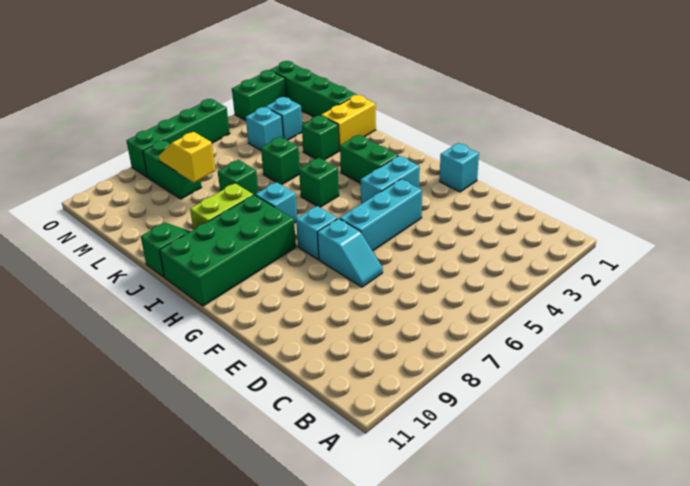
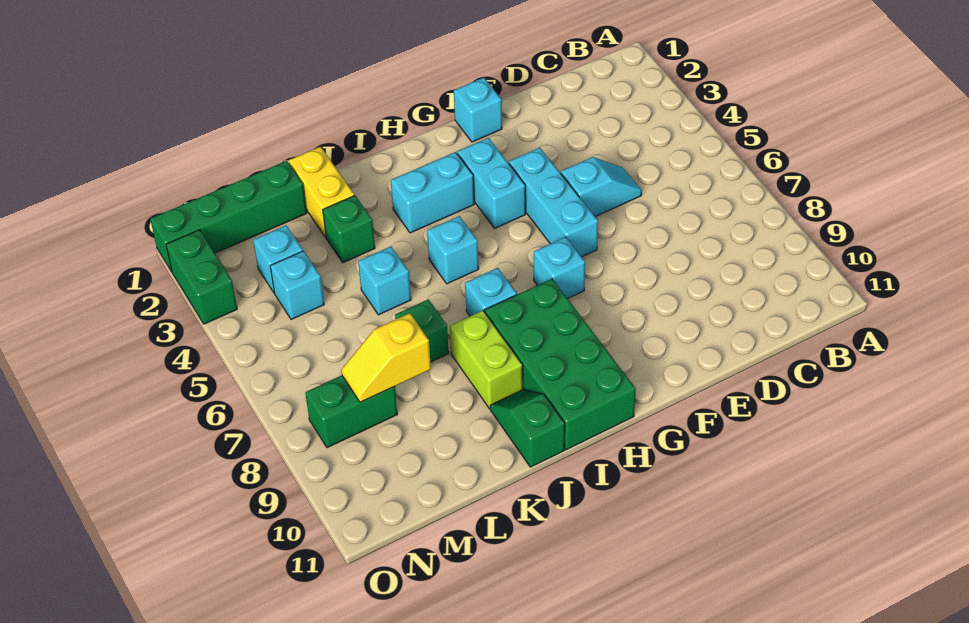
cyan slope E7:F7 level 1 top F -> cyan slope D5:E5 level 1 top E
green brick H3:I3 level 1 -> cyan brick H3:I3 level 1
green brick I5 level 1 -> cyan brick I5 level 1
green brick K5 level 1 -> cyan brick K5 level 1
green brick O5:O8 level 1 -> none

